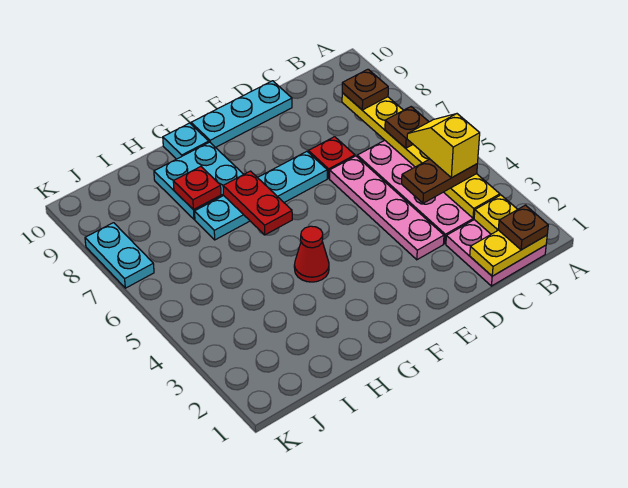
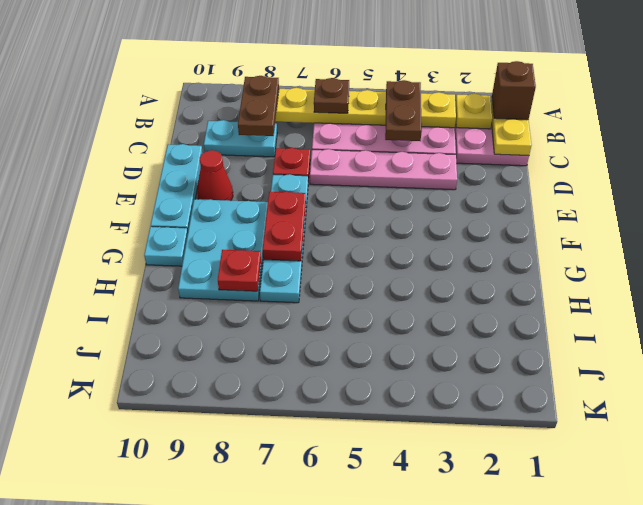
brown plate B1 level 3 -> brown brick B1 level 3
yellow slope B4:B5 level 4 top 4 -> none
brown plate B8 level 3 -> brown plate B8:C8 level 3
red cone G4 level 1 -> red cone E9 level 1
red plate G6:G7 level 2 -> red plate F7:G7 level 2
cyan plate G8:H9 level 1 -> cyan plate F8:H9 level 1
cyan plate K7:K8 level 1 -> cyan plate C8:C9 level 1

